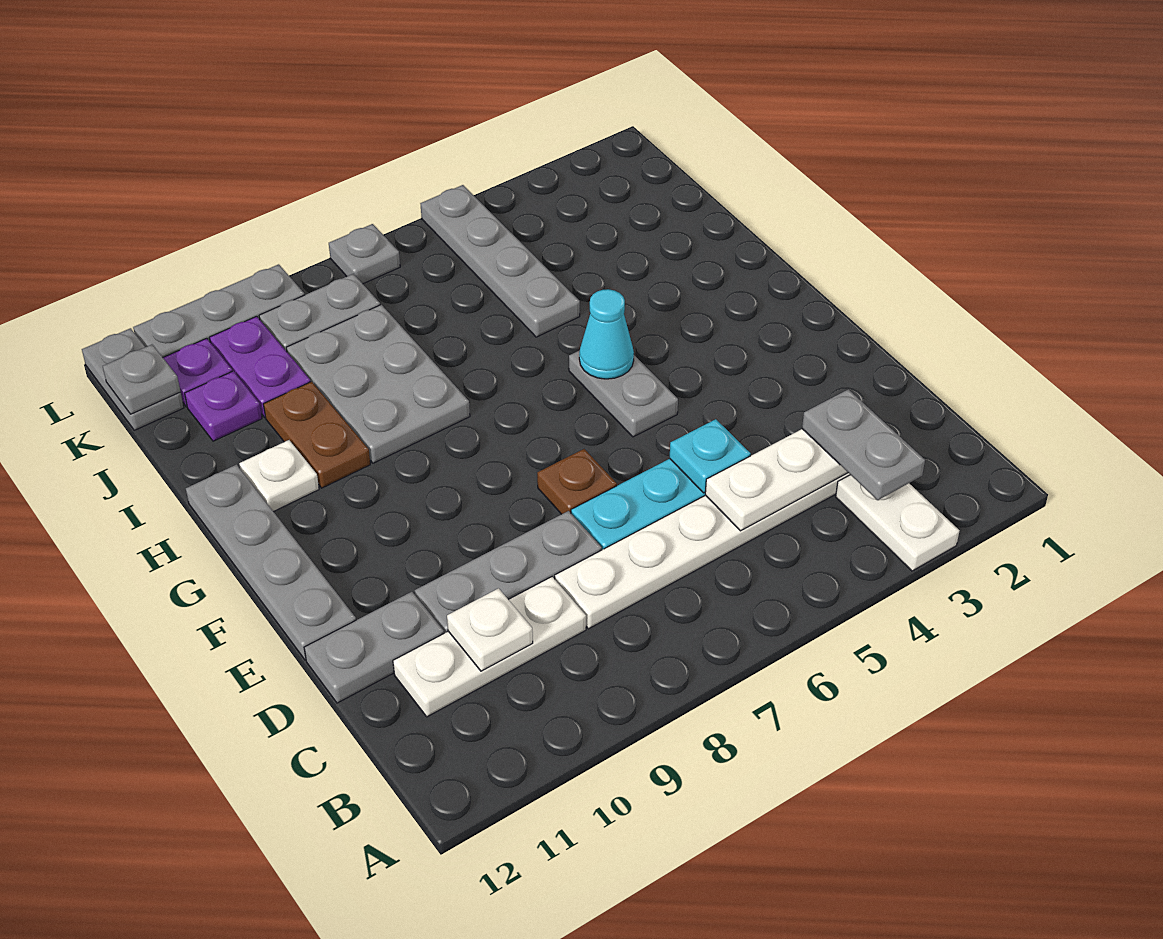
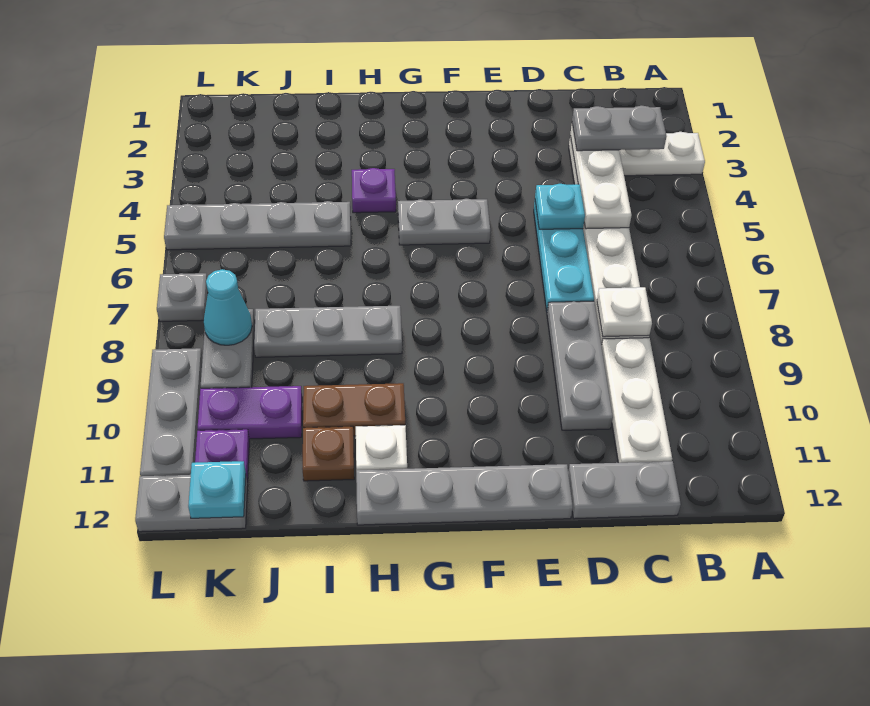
white plate C10 level 2 -> white plate C8 level 2
grey plate D11:D12 level 1 -> grey plate C12:D12 level 1
brown plate E7 level 1 -> brown plate I11 level 1
cyan cone G5 level 2 -> cyan cone K8 level 2
grey plate H8:J9 level 1 -> grey plate H8:J8 level 1
purple plate J11 level 1 -> purple plate H4 level 1
grey plate K12 level 2 -> cyan plate K12 level 2

